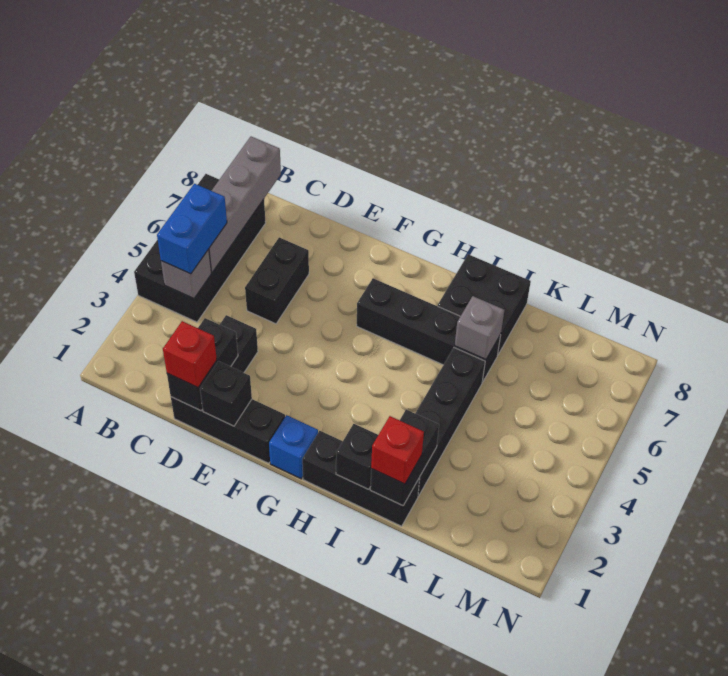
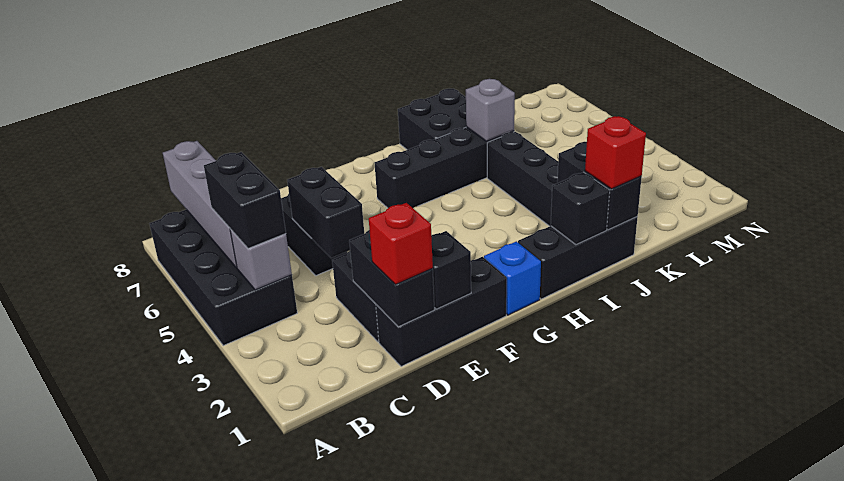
blue brick B4:B5 level 3 -> black brick B4:B5 level 3
none -> black brick D4:D5 level 2

